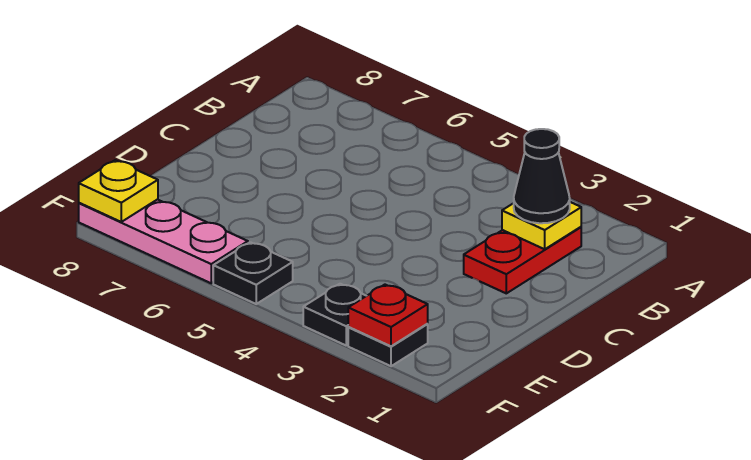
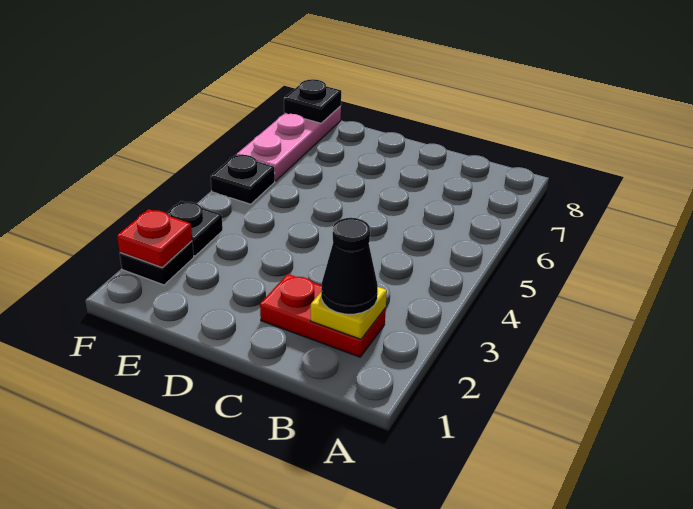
yellow plate F8 level 2 -> black plate F8 level 2

